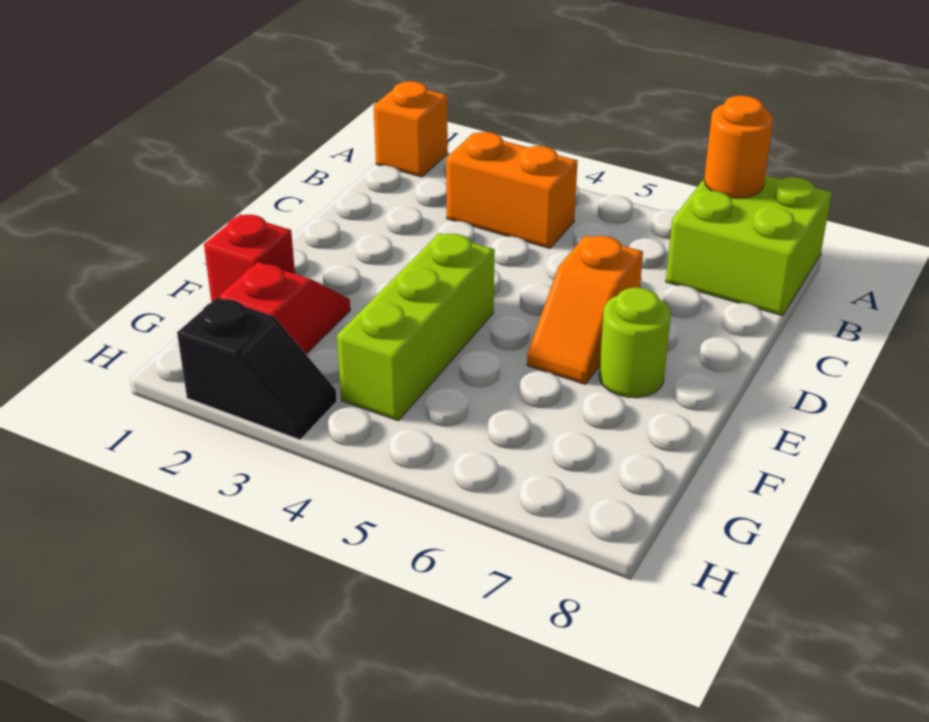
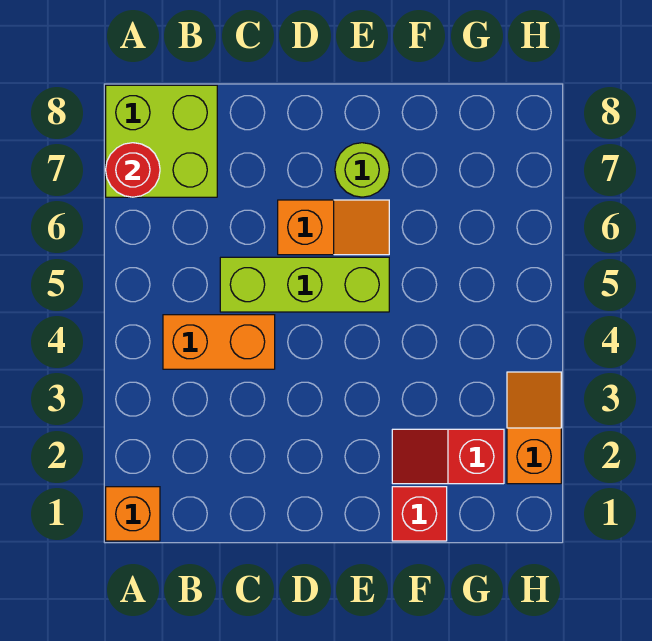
orange round brick A7 level 2 -> red round brick A7 level 2
orange brick B3:B4 level 1 -> orange brick B4:C4 level 1
lime brick E4:G4 level 1 -> lime brick C5:E5 level 1
black slope H2:H3 level 1 top 2 -> orange slope H2:H3 level 1 top 2

